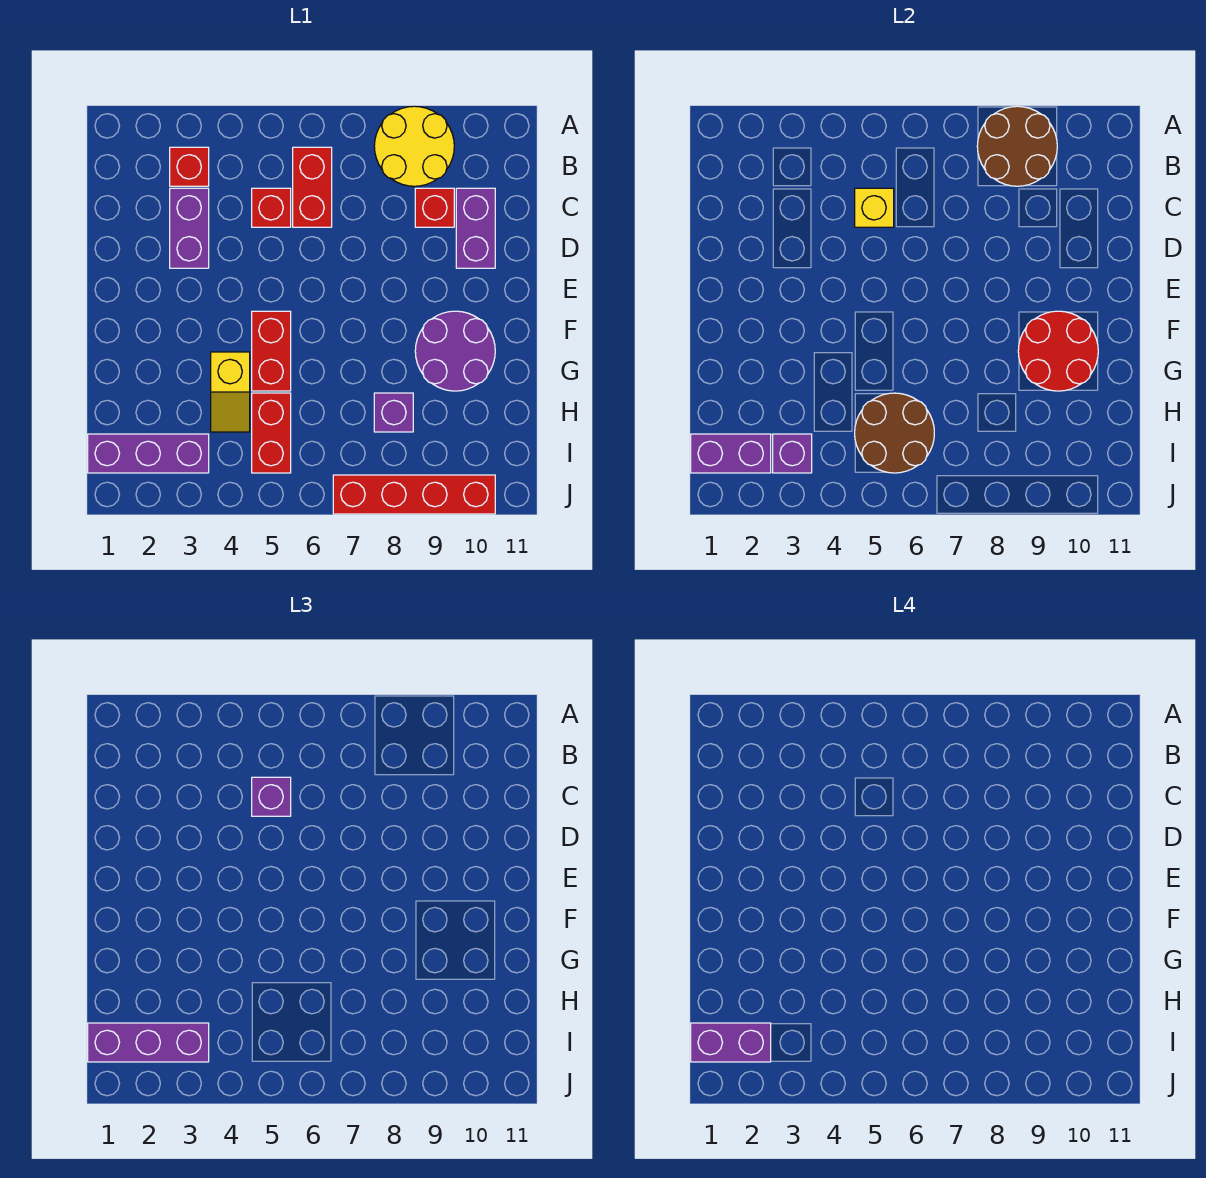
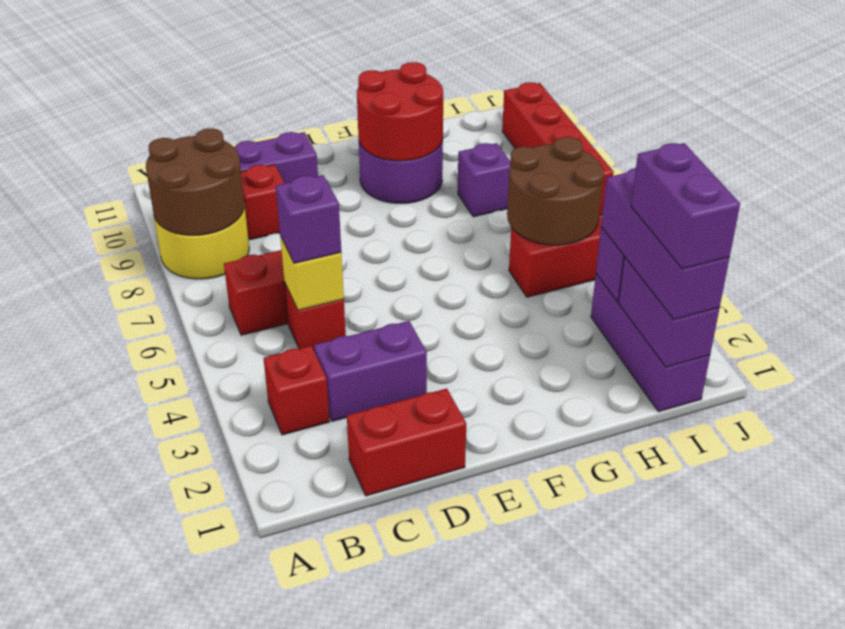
red brick F5:G5 level 1 -> red brick C1:D1 level 1
yellow slope G4:H4 level 1 top G -> none

